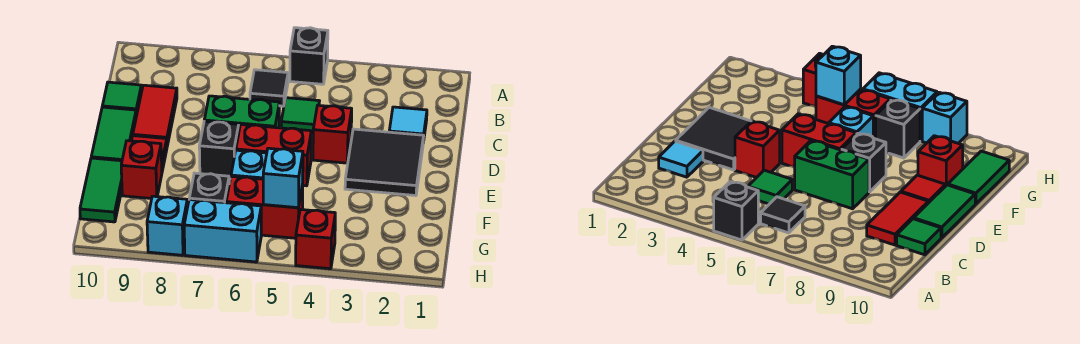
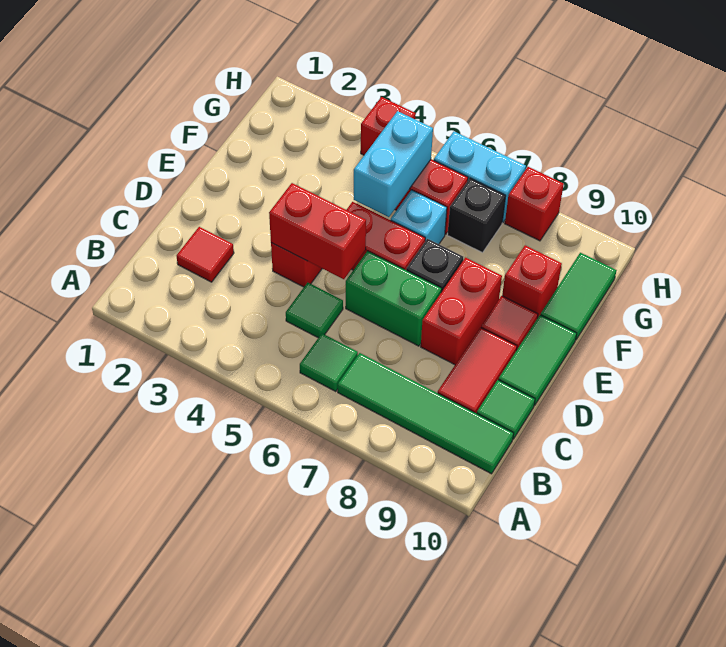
black brick A5 level 1 -> none
black tile B6 level 1 -> green tile B6 level 1
none -> green tile B7:B10 level 1
cyan tile C2 level 1 -> red tile C2 level 1
black tile D2:E3 level 1 -> none
none -> red brick D4:D5 level 2
none -> red brick D8:E8 level 1
cyan brick G5 level 2 -> cyan brick F5:G5 level 2
cyan brick H8 level 1 -> red brick H8 level 1

